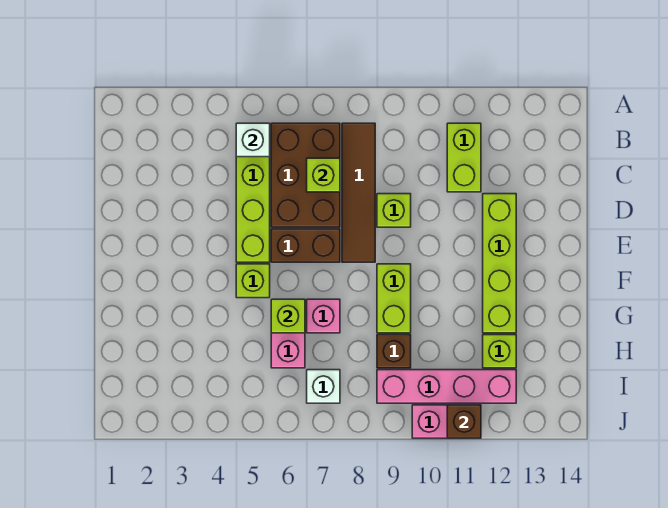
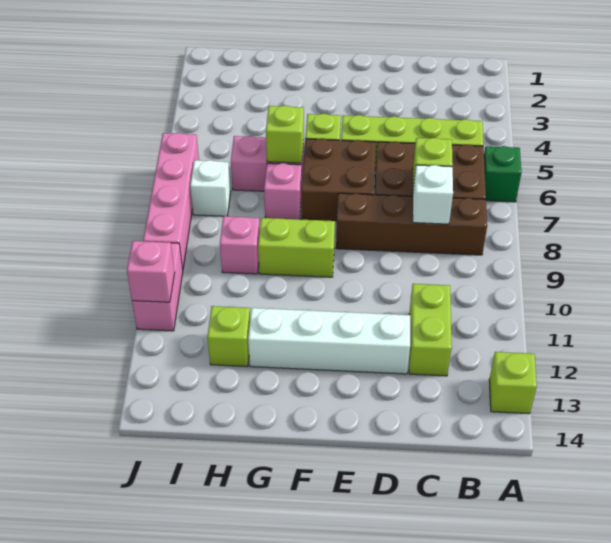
none -> green brick A6 level 1
white brick B5 level 2 -> white brick C8 level 2
brown tile B8:E8 level 1 -> brown brick B8:E8 level 1
lime brick B11:C11 level 1 -> lime brick C11:C12 level 1
lime brick D9 level 1 -> lime brick A13 level 1
lime brick D12:G12 level 1 -> white brick D12:G12 level 1
brown brick E6:E7 level 1 -> brown brick E6:F7 level 1
brown brick H9 level 1 -> pink brick H9 level 1
pink brick I9:I12 level 1 -> pink brick J6:J9 level 1
brown brick J11 level 2 -> pink brick J11 level 2

